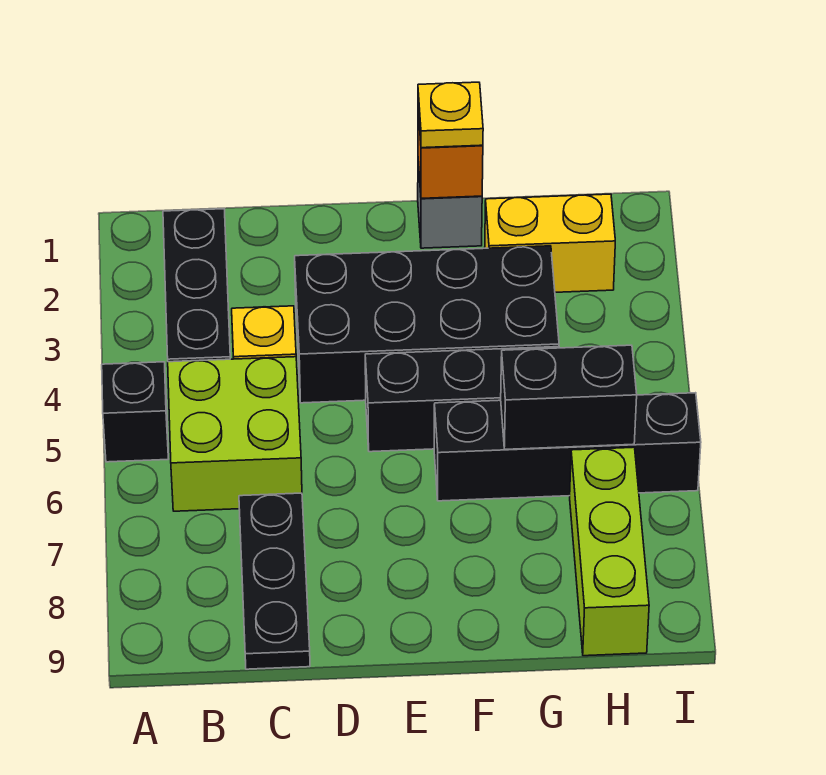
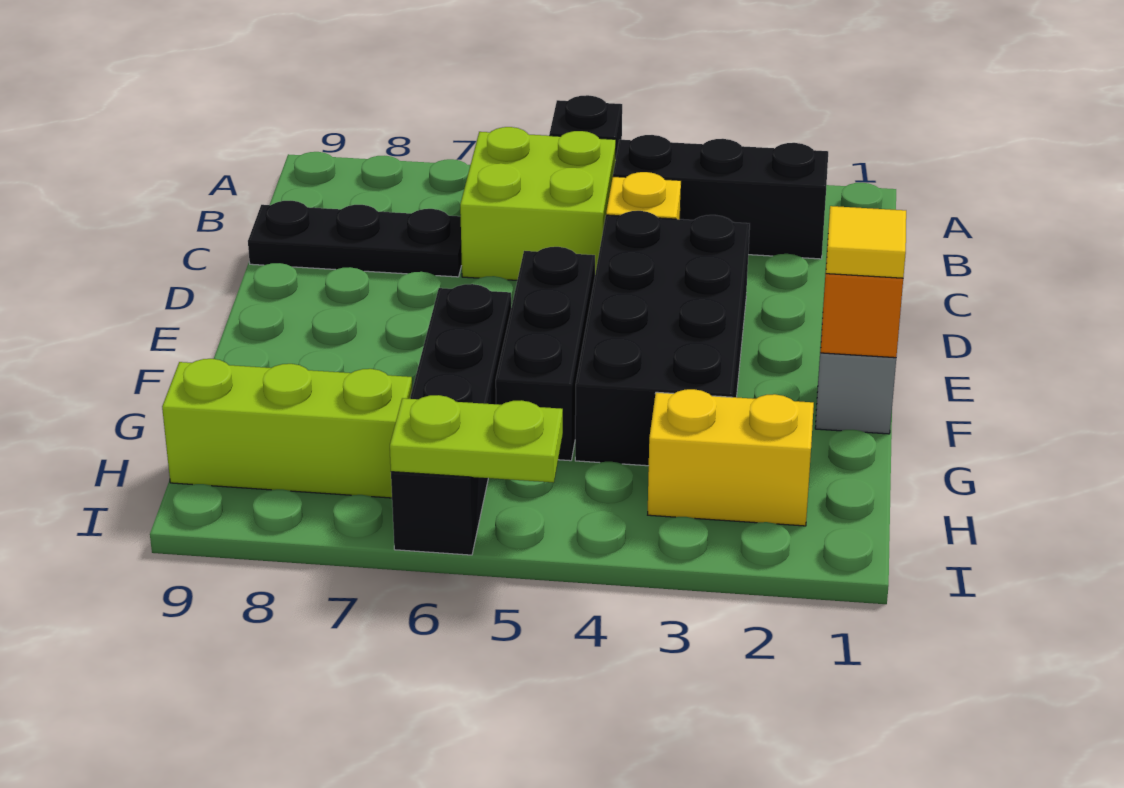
yellow plate F1 level 3 -> yellow tile F1 level 3
yellow brick G2:H2 level 1 -> yellow brick H2:H3 level 1
black brick G6:H6 level 2 -> none
none -> lime plate I5:I6 level 2

